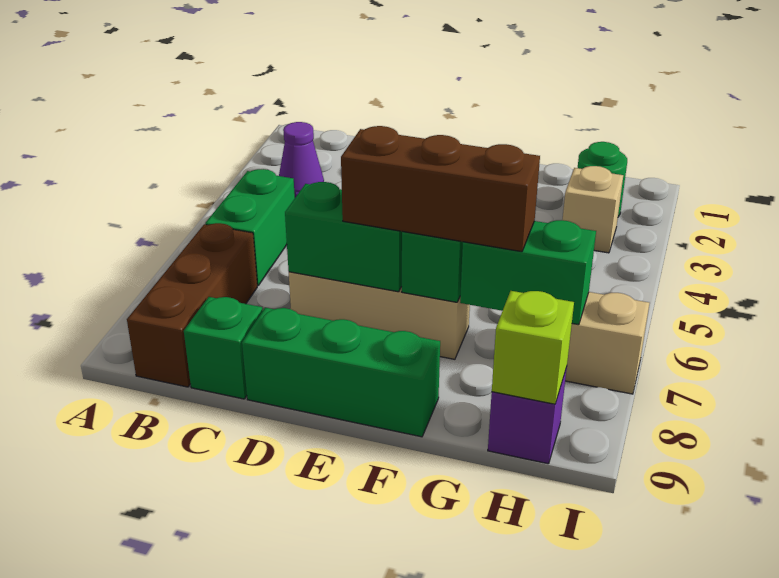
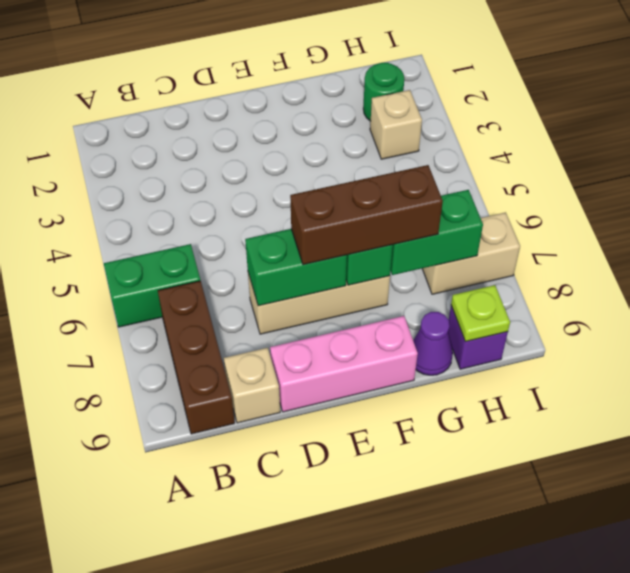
purple cone B3 level 1 -> purple cone G9 level 1
green brick B5:B6 level 1 -> green brick A6:B6 level 1
green brick C9 level 1 -> tan brick C9 level 1
green brick D9:F9 level 1 -> pink brick D9:F9 level 1
lime brick H9 level 2 -> lime plate H9 level 2

